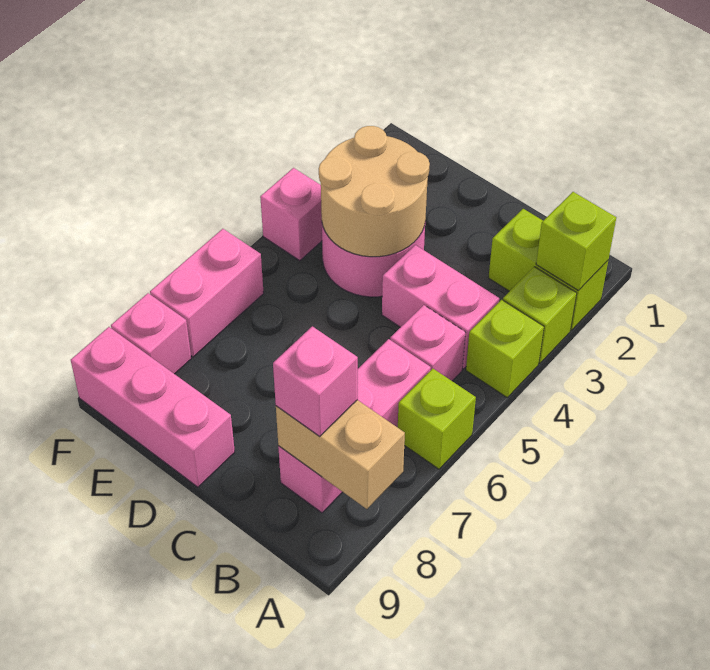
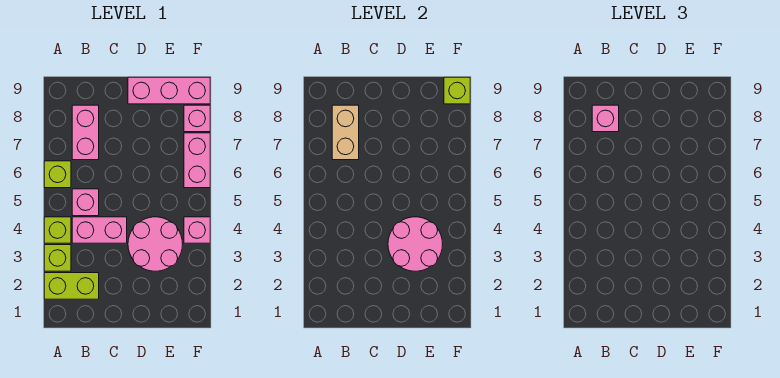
lime brick A2 level 2 -> lime brick F9 level 2
tan brick A8:B8 level 2 -> tan brick B7:B8 level 2
pink brick B6:B8 level 1 -> pink brick B7:B8 level 1
tan round brick D3:E4 level 2 -> pink round brick D3:E4 level 2

